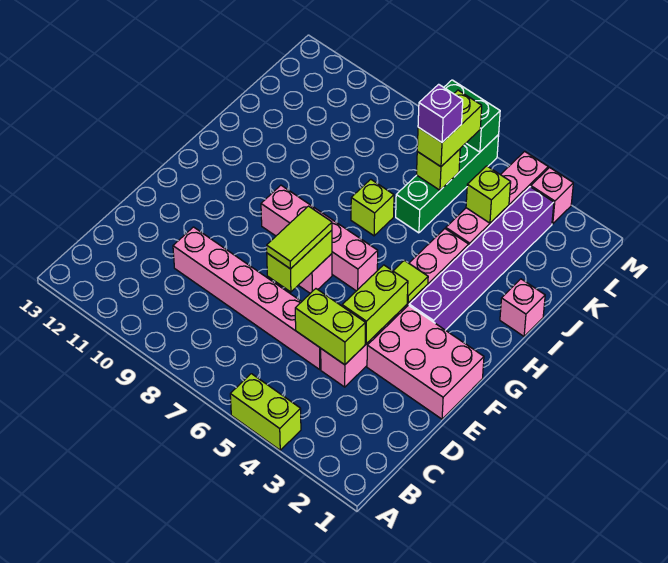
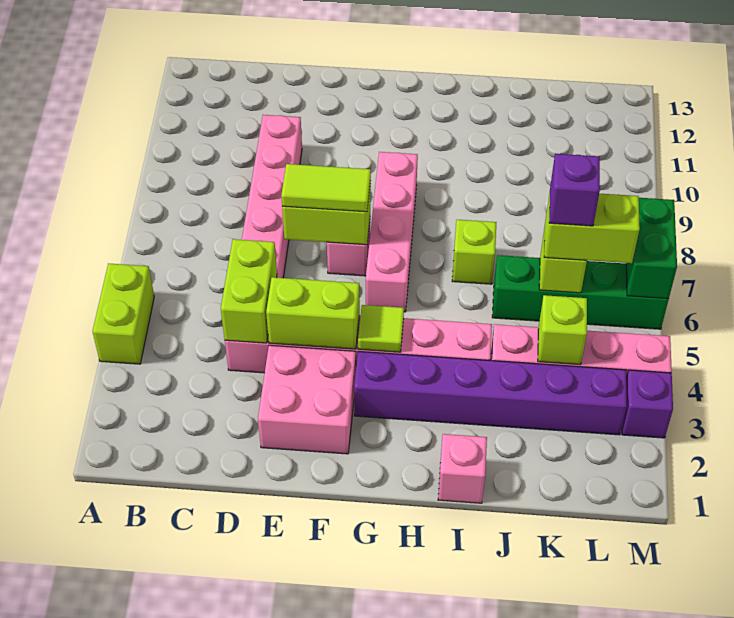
pink brick E1:F3 level 1 -> pink brick E2:F3 level 1
pink brick M3 level 1 -> purple brick M3 level 1

